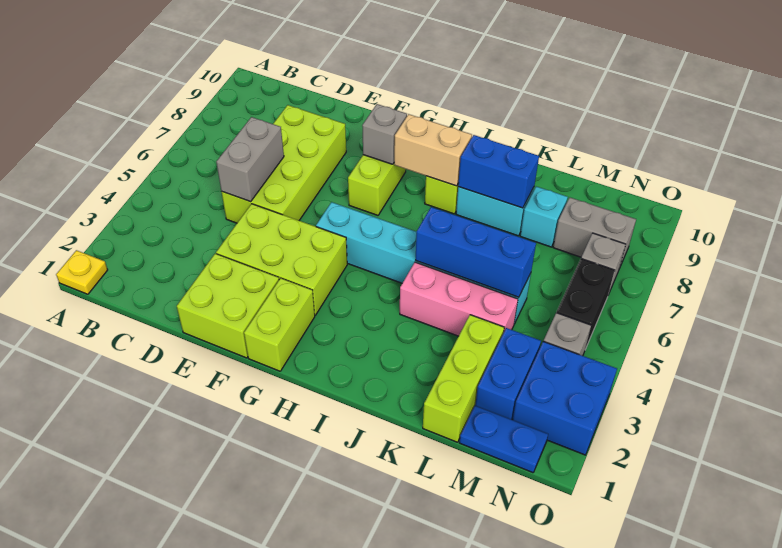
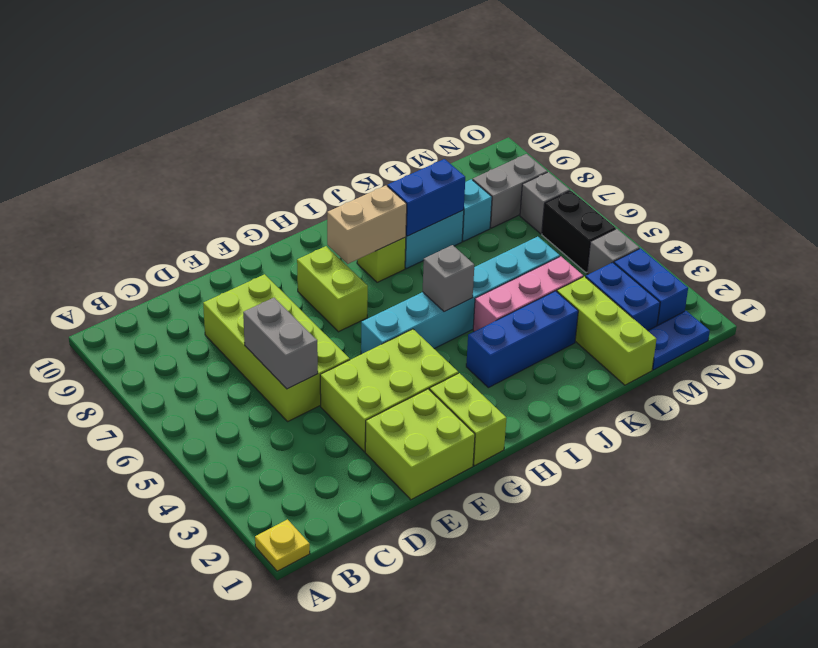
grey brick G8 level 2 -> grey brick I5 level 2
blue brick J5:L5 level 2 -> blue brick I3:K3 level 1
blue brick N2:O3 level 1 -> blue brick N2:N3 level 1

